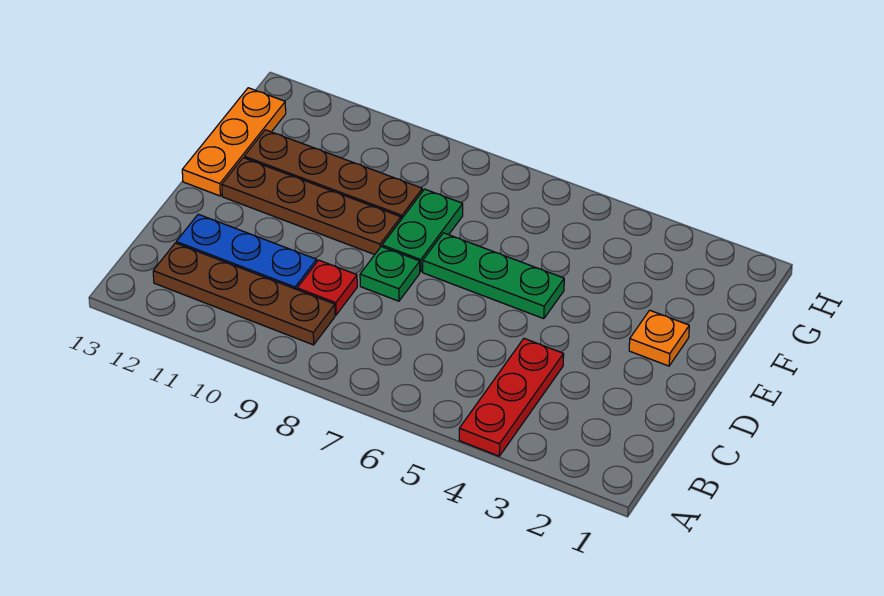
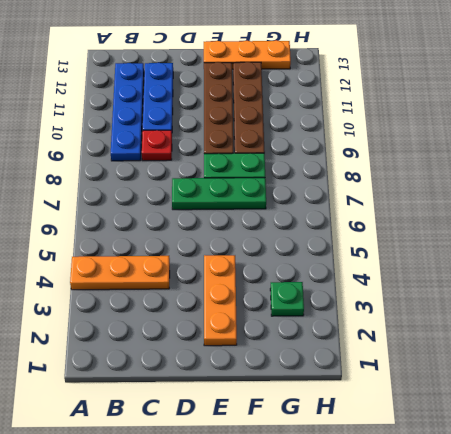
red plate A4:C4 level 1 -> orange plate A4:C4 level 1
brown plate B9:B12 level 1 -> blue plate B9:B12 level 1
green plate D8 level 1 -> green plate G3 level 1
orange plate E2 level 1 -> orange plate E2:E4 level 1
green plate E5:E7 level 1 -> green plate D7:F7 level 1

